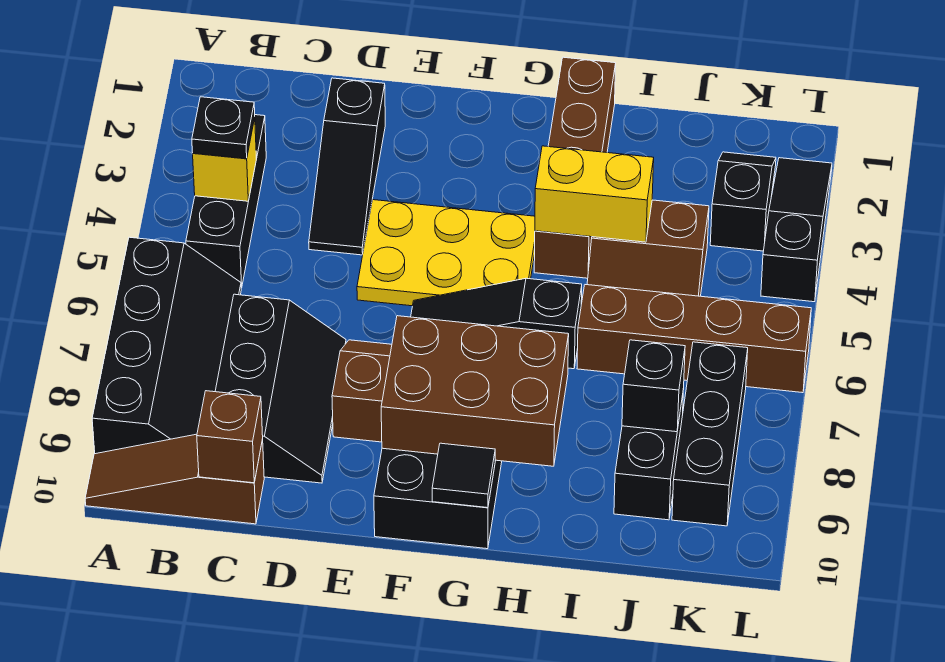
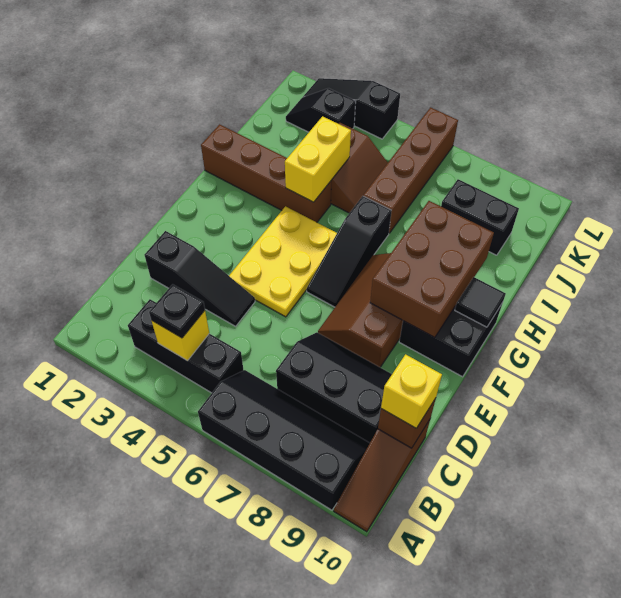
none -> yellow brick C10 level 3
black brick J8 level 2 -> none
black brick K7:K9 level 1 -> none

